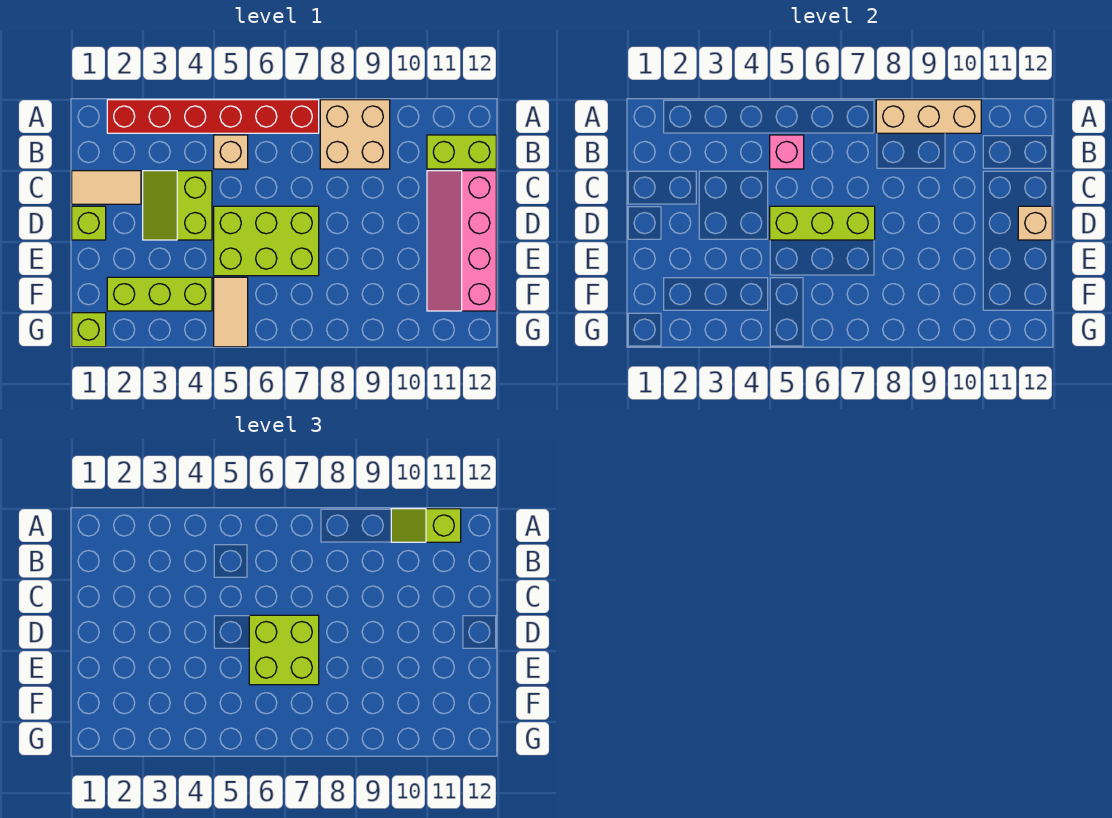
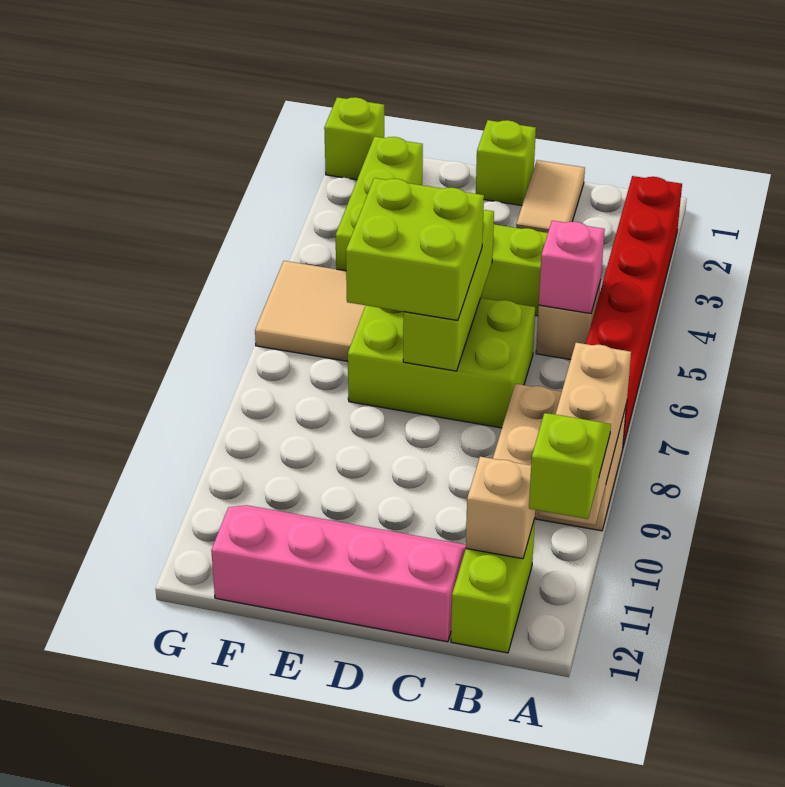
lime brick D5:E7 level 1 -> lime brick C6:E7 level 1
tan brick D12 level 2 -> tan brick B11 level 2
tan tile F5:G5 level 1 -> tan tile F5:G6 level 1

